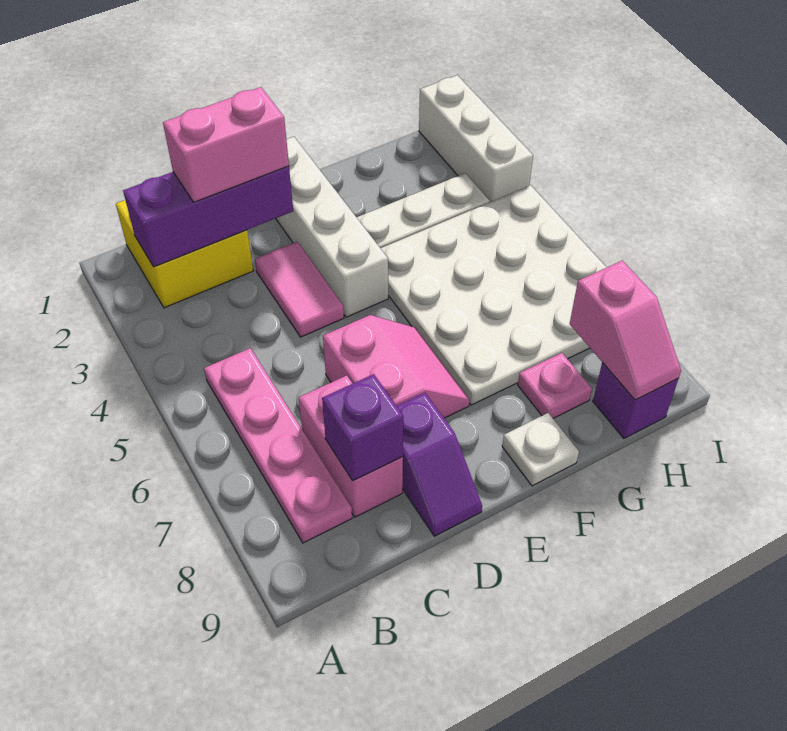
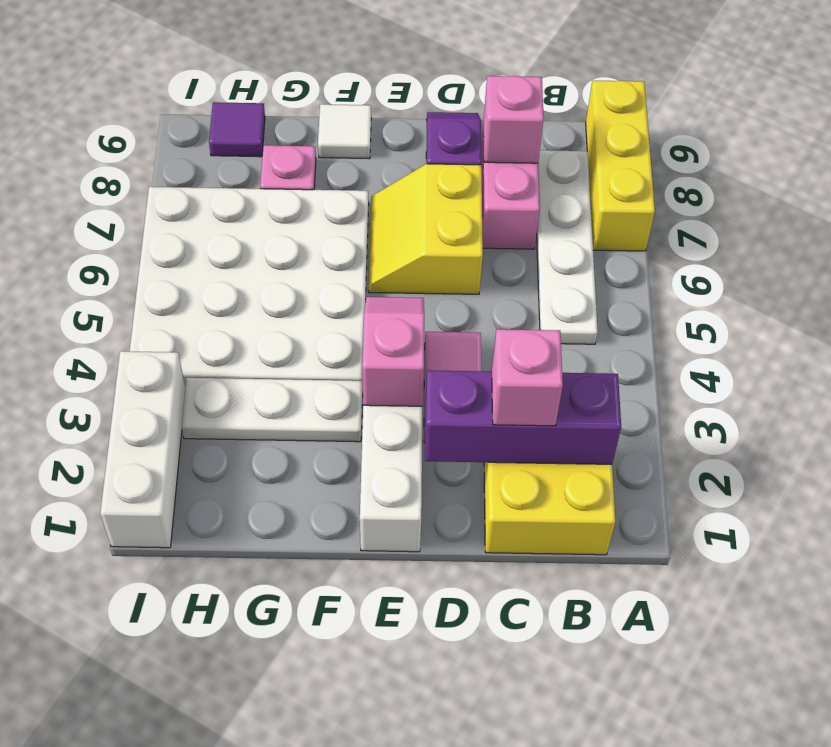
none -> yellow brick A7:A9 level 1
pink plate B5:B8 level 1 -> white plate B5:B8 level 1
pink brick C2:D2 level 3 -> pink brick C2 level 3
purple brick C8 level 2 -> pink brick C8 level 2
pink slope D6:E7 level 1 top D -> yellow slope D6:E7 level 1 top D
white plate F9 level 1 -> white tile F9 level 1
pink slope H8:H9 level 2 top 8 -> pink slope E3:E4 level 2 top 3
purple brick H9 level 1 -> purple tile H9 level 1

